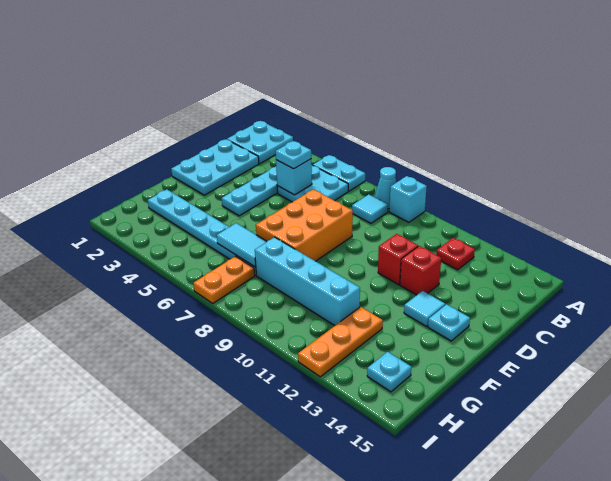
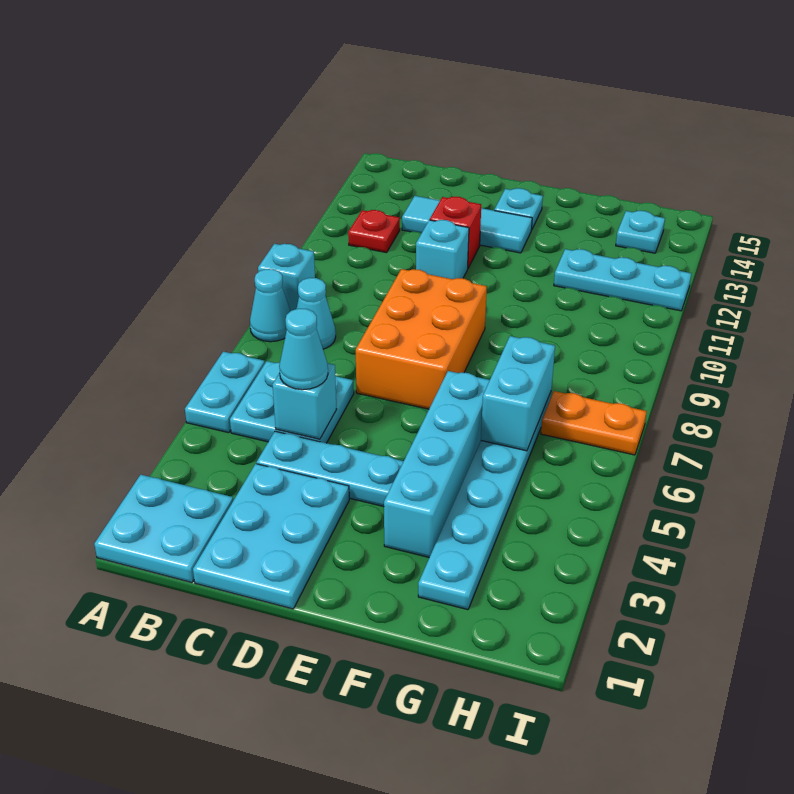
cyan tile B8 level 1 -> cyan cone B8 level 1
cyan plate C1:E2 level 1 -> cyan plate C1:D3 level 1
cyan plate C5 level 3 -> cyan cone C5 level 3
orange brick D7:F8 level 1 -> orange brick D7:E9 level 1
red brick D11 level 1 -> cyan brick D11 level 1
cyan tile E13 level 1 -> cyan tile C13:E13 level 1
cyan tile G6:G7 level 2 -> cyan brick G6:G7 level 2
cyan brick G8:G11 level 1 -> cyan brick F3:F6 level 1
orange plate G12:I12 level 1 -> cyan plate G12:I12 level 1

